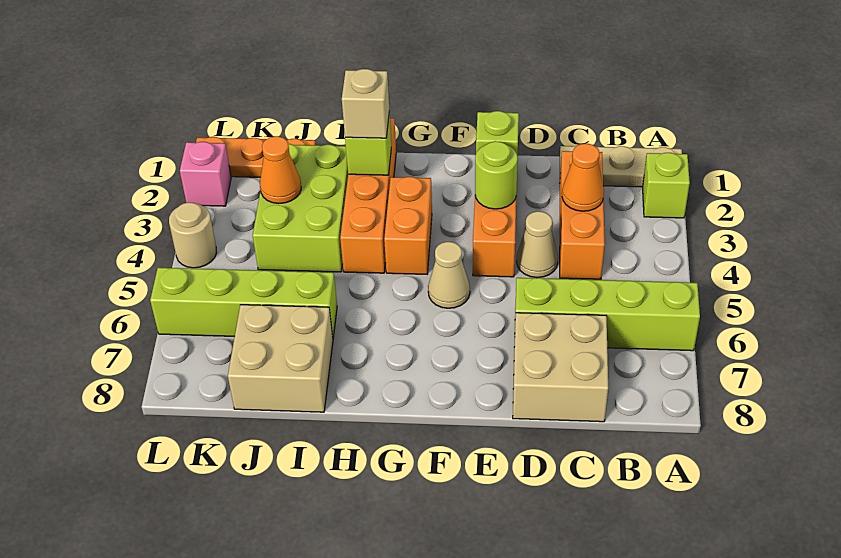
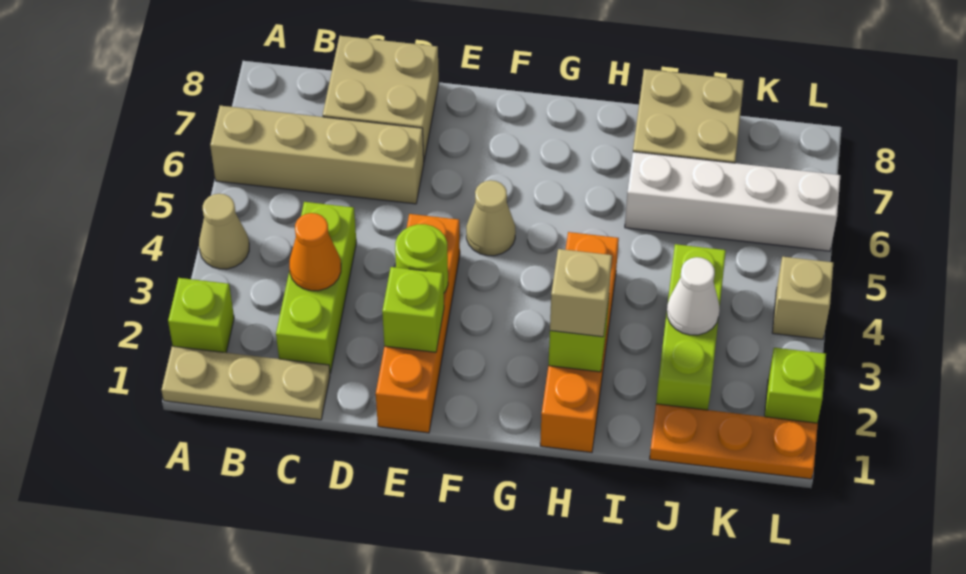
lime brick A6:D6 level 1 -> tan brick A6:D6 level 1
orange brick C2:C4 level 1 -> lime brick C2:C4 level 1
tan cone D4 level 1 -> tan cone A4 level 1
orange brick G3:G4 level 1 -> none
lime brick I2:J4 level 1 -> lime brick J2:J4 level 1
lime brick I6:L6 level 1 -> white brick I6:L6 level 1
orange cone J3 level 2 -> white cone J3 level 2
pink brick L2 level 1 -> lime brick L2 level 1
tan round brick L4 level 1 -> tan brick L4 level 1

